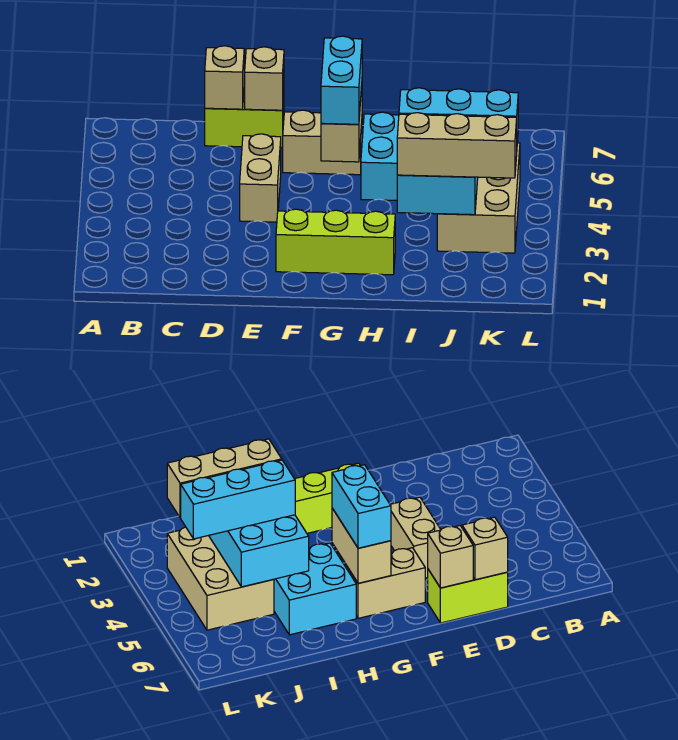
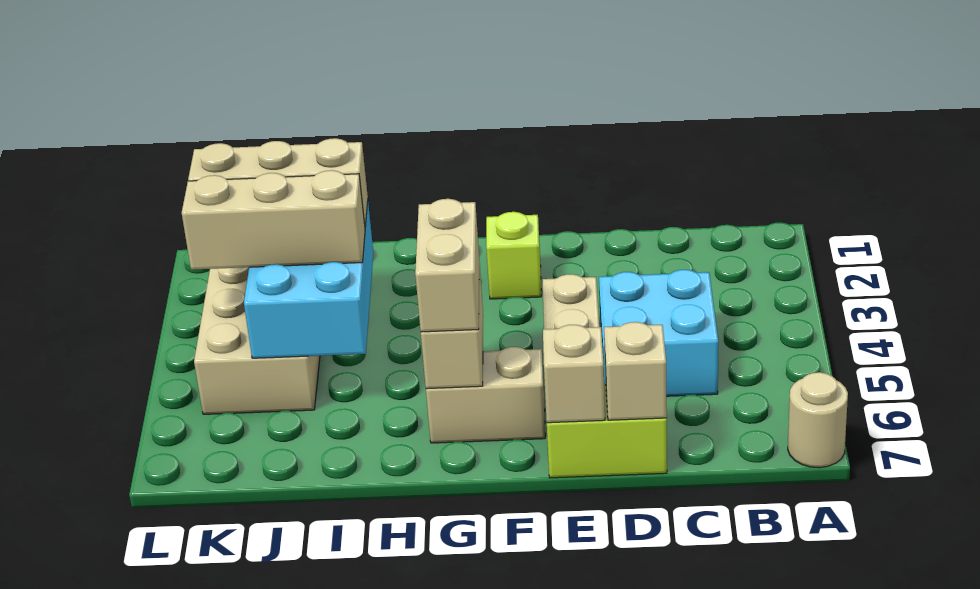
none -> tan round brick A7 level 1
lime brick F2:H2 level 1 -> lime brick F2 level 1
cyan brick G5:G6 level 3 -> tan brick G5:G6 level 3
cyan brick H5:I6 level 1 -> cyan brick C4:D5 level 1
cyan brick I4:K4 level 3 -> tan brick I4:K4 level 3

